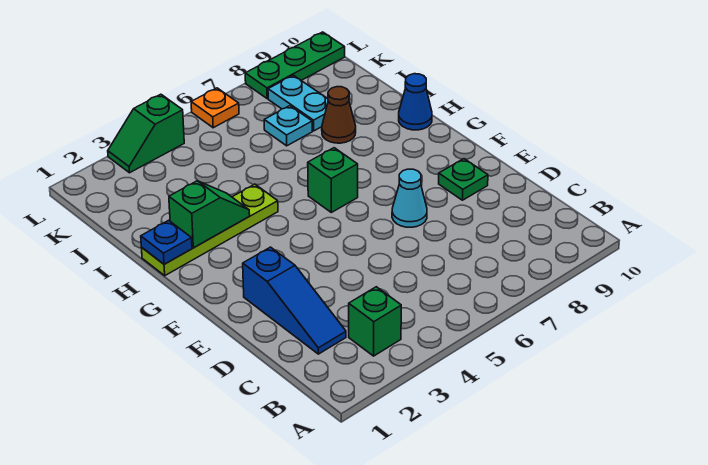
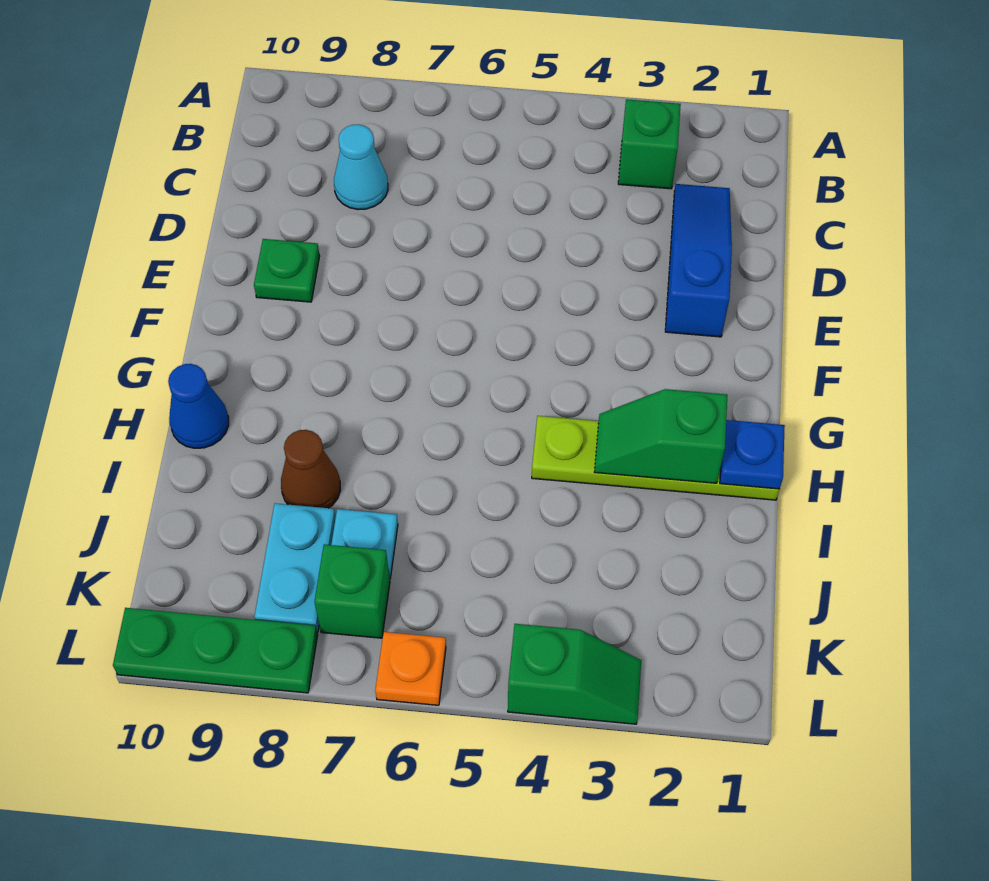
cyan cone E7 level 1 -> cyan cone C8 level 1
green brick G6 level 1 -> green brick K7 level 1

